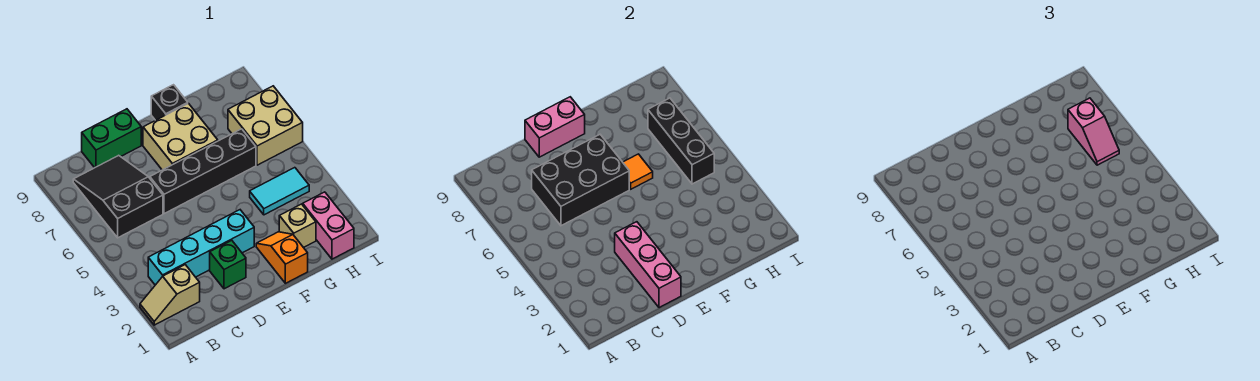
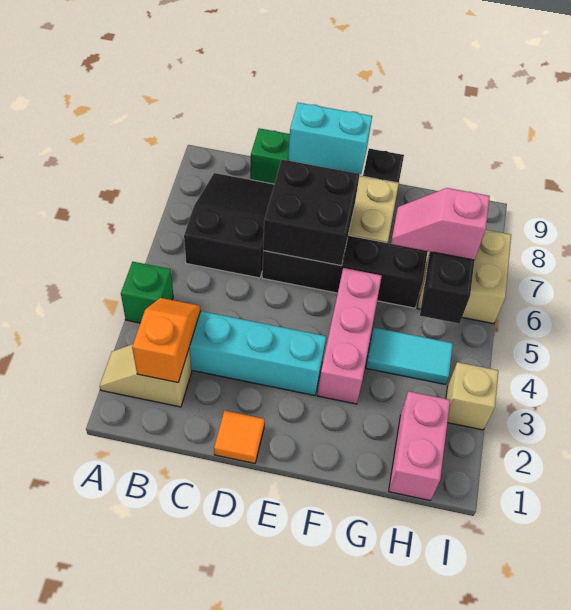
black brick C6:E7 level 2 -> black brick D6:E7 level 2
pink brick D1:D3 level 2 -> pink brick F3:F5 level 1
green brick D2 level 1 -> green brick A4 level 1
pink brick D9:E9 level 2 -> cyan brick D9:E9 level 2
orange slope F1:F2 level 1 top 1 -> orange slope B2:B3 level 2 top 2
orange tile F6 level 2 -> orange tile D1 level 1
tan brick G2 level 1 -> tan brick I3 level 1
pink slope H6:H7 level 3 top 7 -> pink slope G6:H6 level 3 top H

